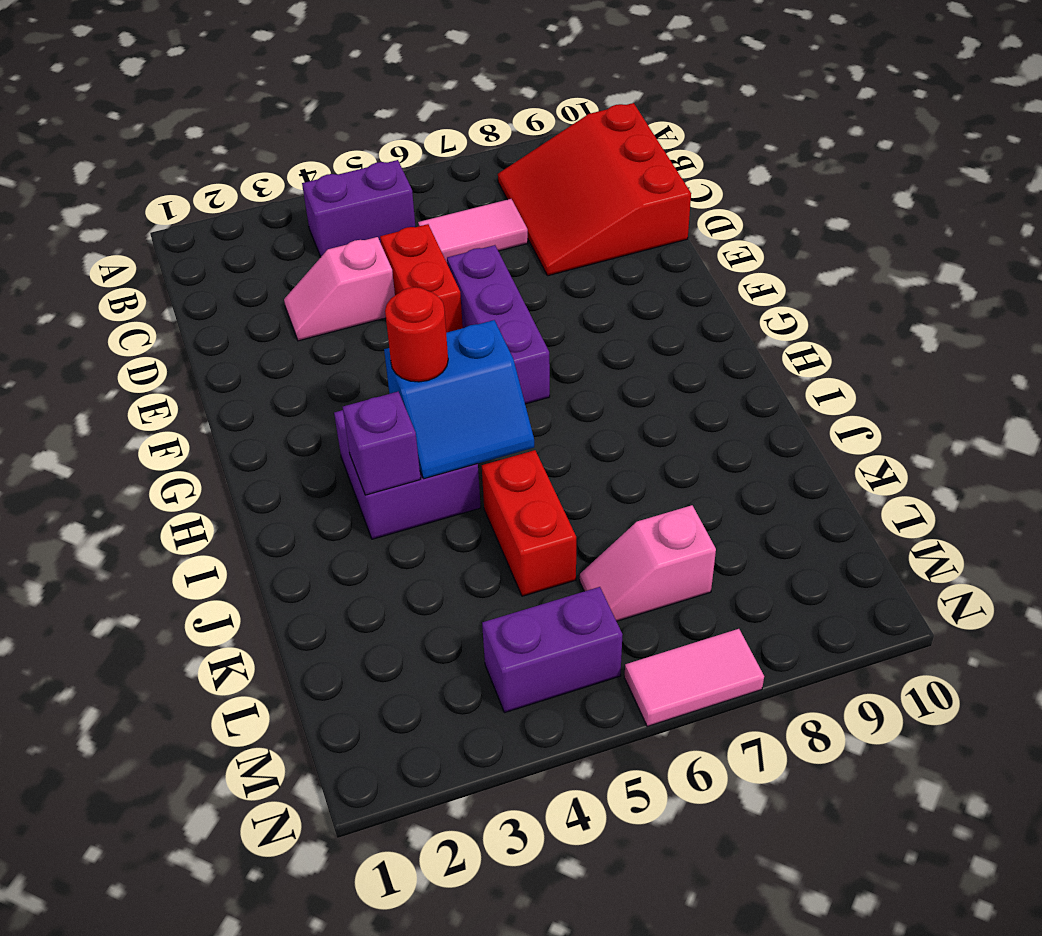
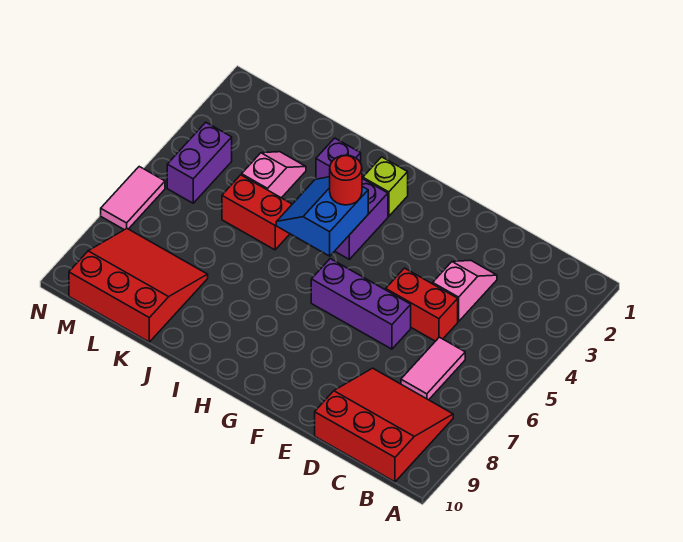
purple brick B4:B5 level 1 -> none
none -> lime brick H2 level 1
none -> red slope K8:M10 level 1 top 10
pink slope L6:L7 level 1 top 7 -> pink slope K3:K4 level 1 top 4

